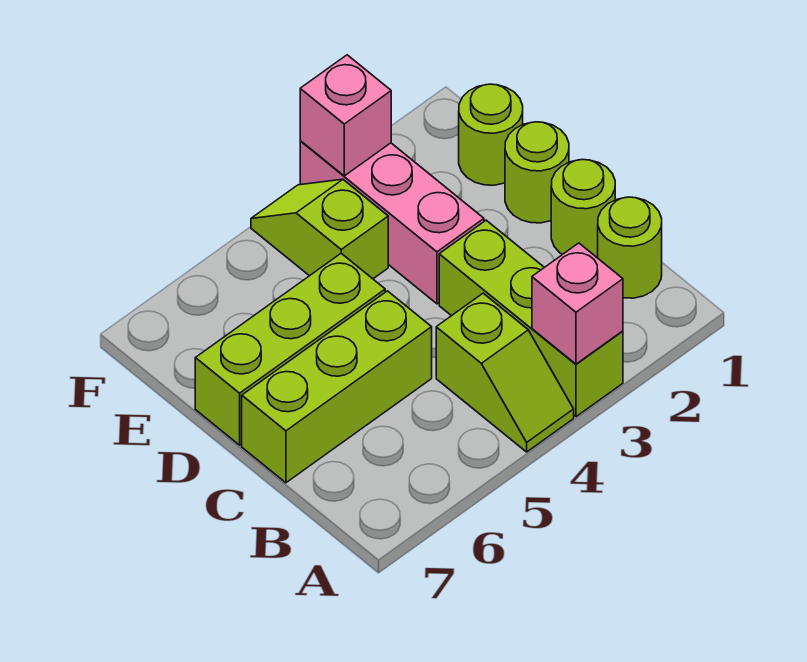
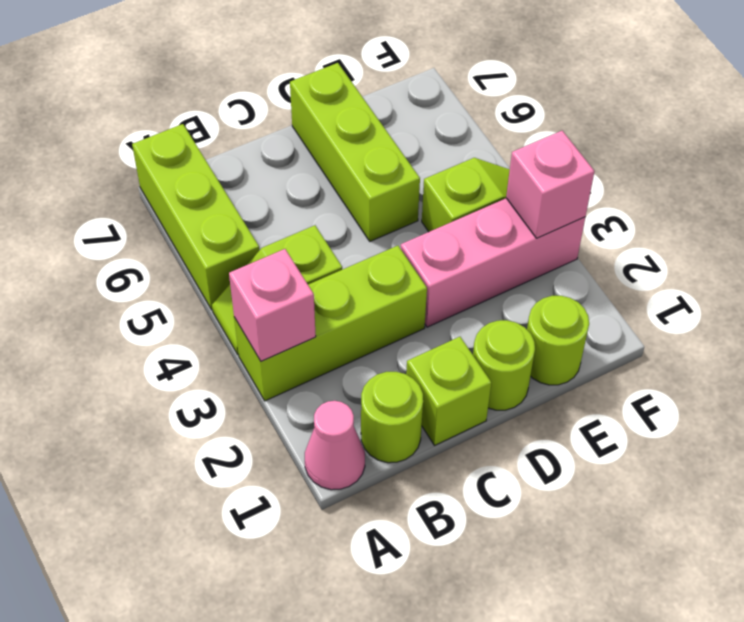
none -> pink cone A1 level 1
lime round brick C1 level 1 -> lime brick C1 level 1
lime brick C5:C7 level 1 -> lime brick A5:A7 level 1

